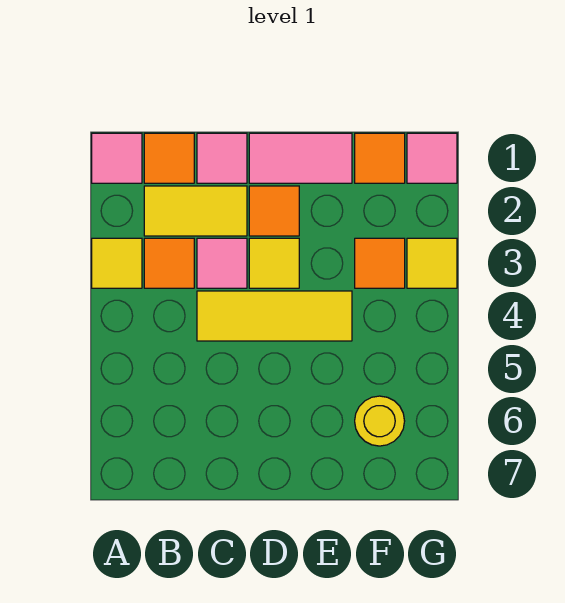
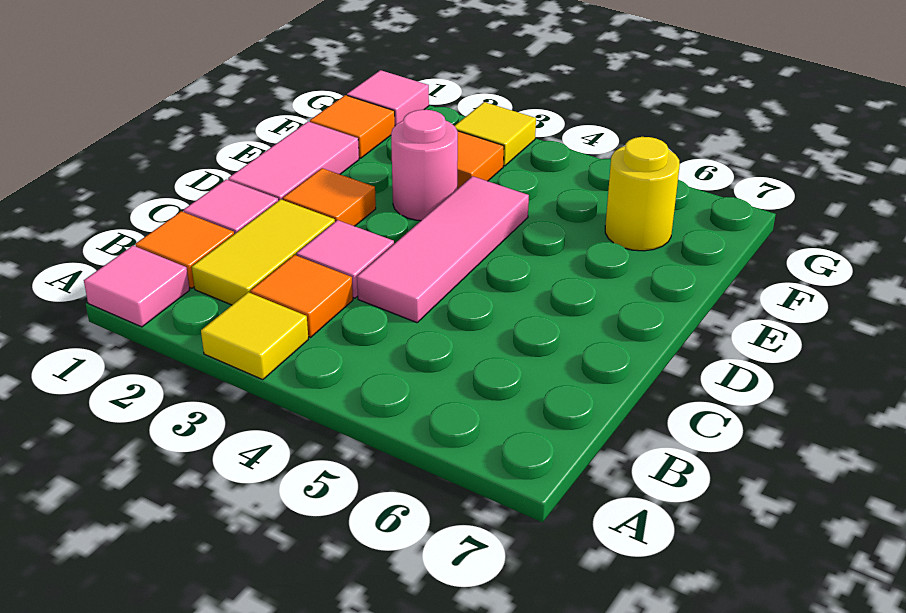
yellow tile C4:E4 level 1 -> pink tile C4:E4 level 1
yellow tile D3 level 1 -> none
none -> pink round brick E3 level 1

